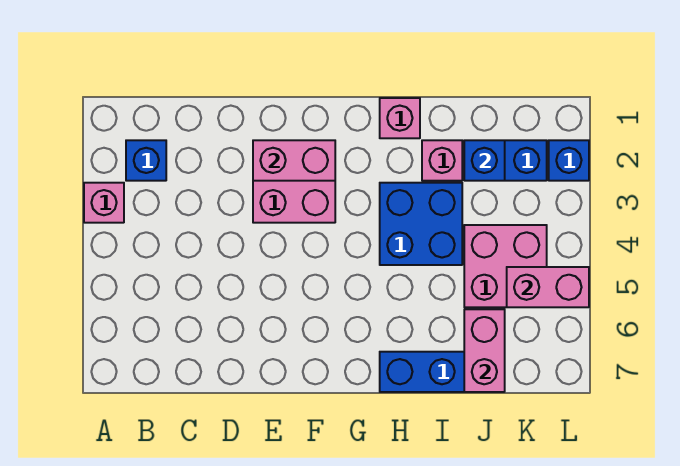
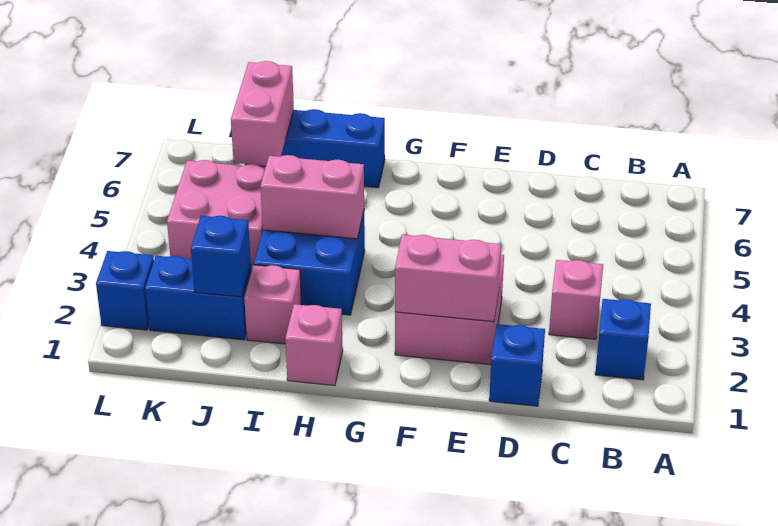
pink brick A3 level 1 -> pink brick C3 level 1
none -> blue brick D1 level 1
pink brick K5:L5 level 2 -> pink brick H4:I4 level 2

